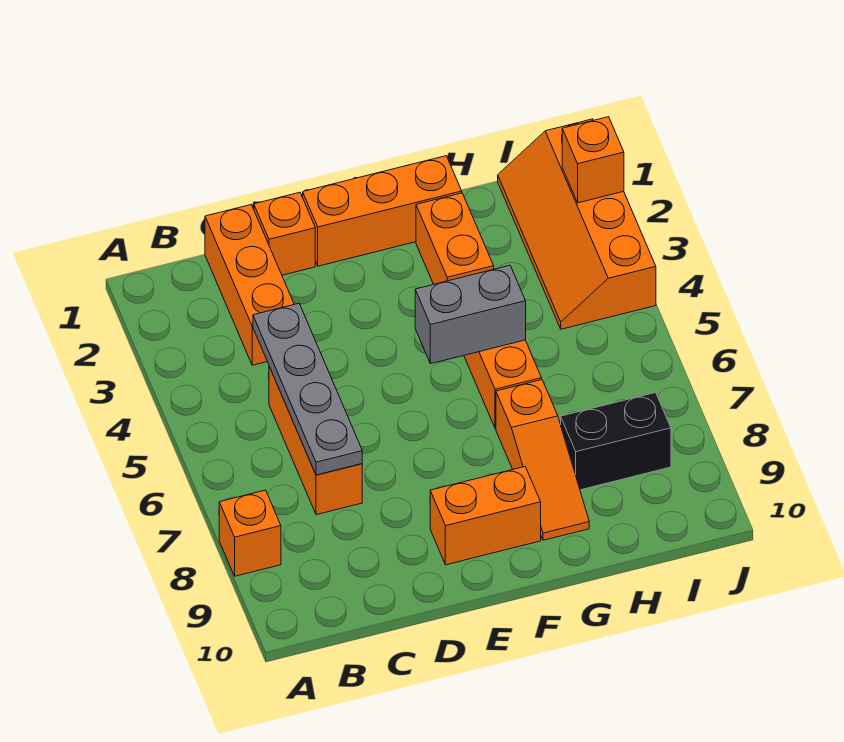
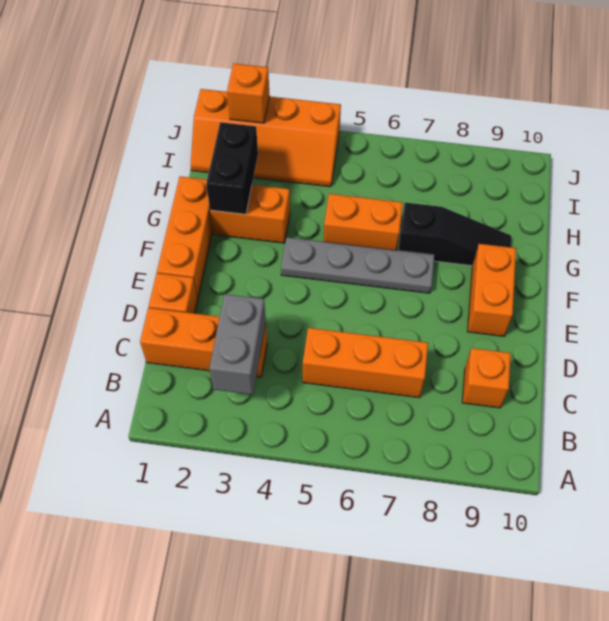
orange brick A8 level 1 -> orange brick C9 level 1
grey plate C4:C7 level 2 -> grey plate F4:F7 level 1
grey brick F5:G5 level 2 -> grey brick B3:C3 level 2
orange slope G7:G9 level 1 top 7 -> black slope G7:G9 level 1 top 7
black brick H8:I8 level 1 -> black brick G2:H2 level 2

